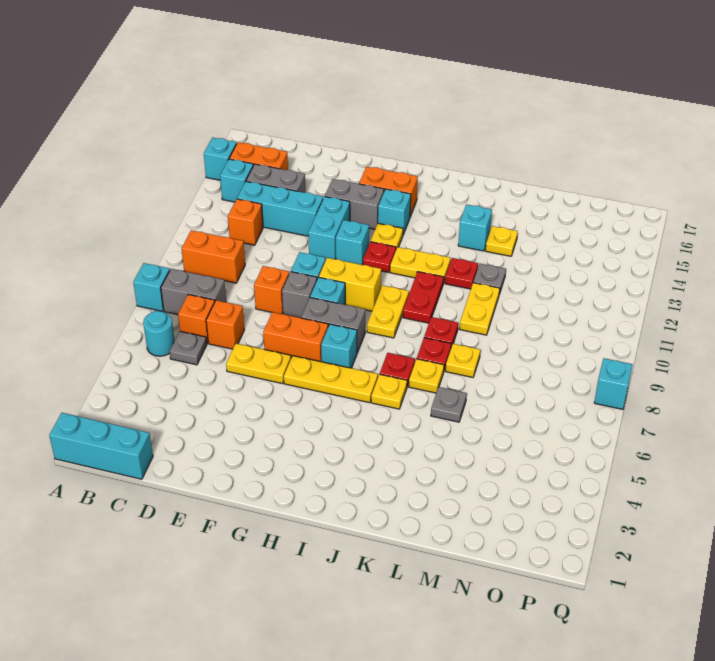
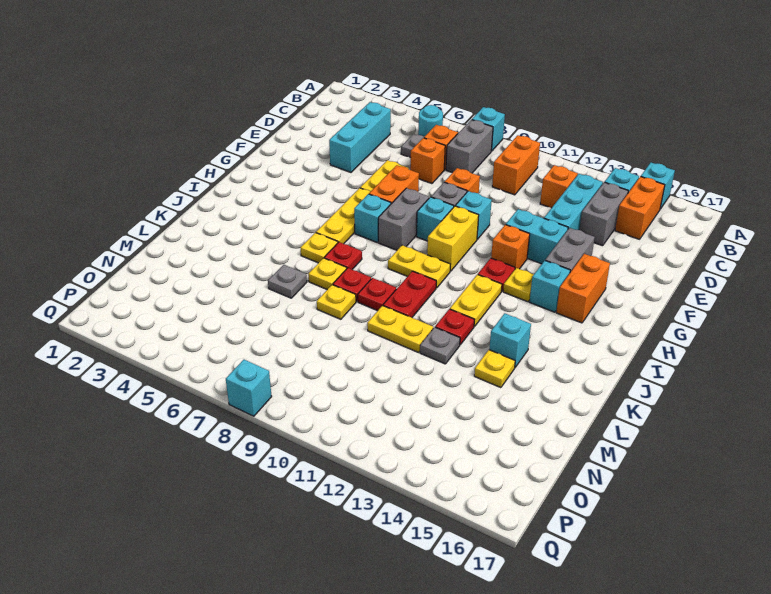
cyan brick A1:C1 level 1 -> cyan brick C4:E4 level 1
cyan brick G12 level 1 -> orange brick G12 level 1
red plate J10:J11 level 1 -> red plate J10:K10 level 1

